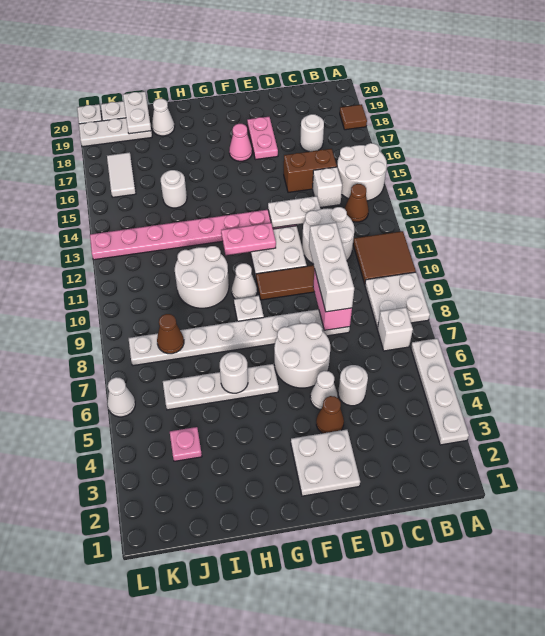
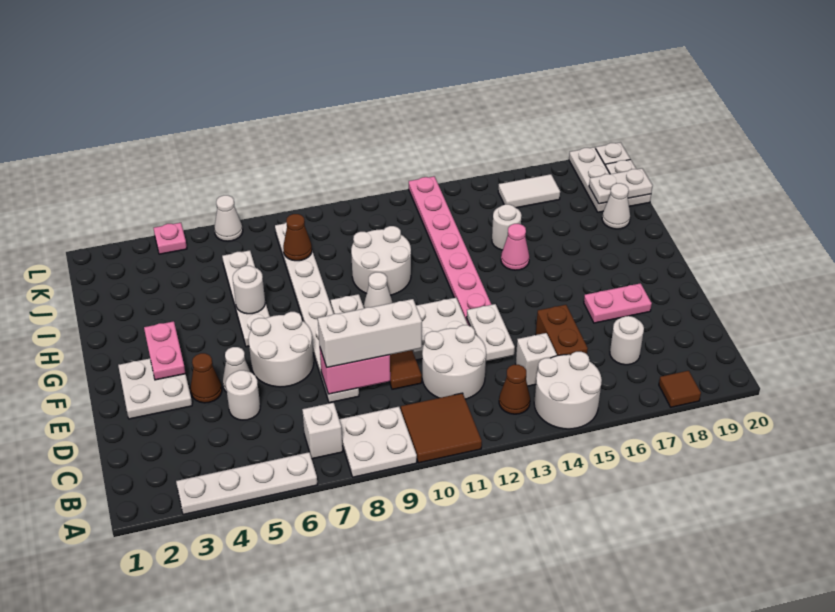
pink plate F12:G12 level 2 -> pink plate F3:G3 level 2
pink cone F17 level 1 -> pink cone H15 level 1
pink plate J4 level 1 -> pink plate L4 level 1

